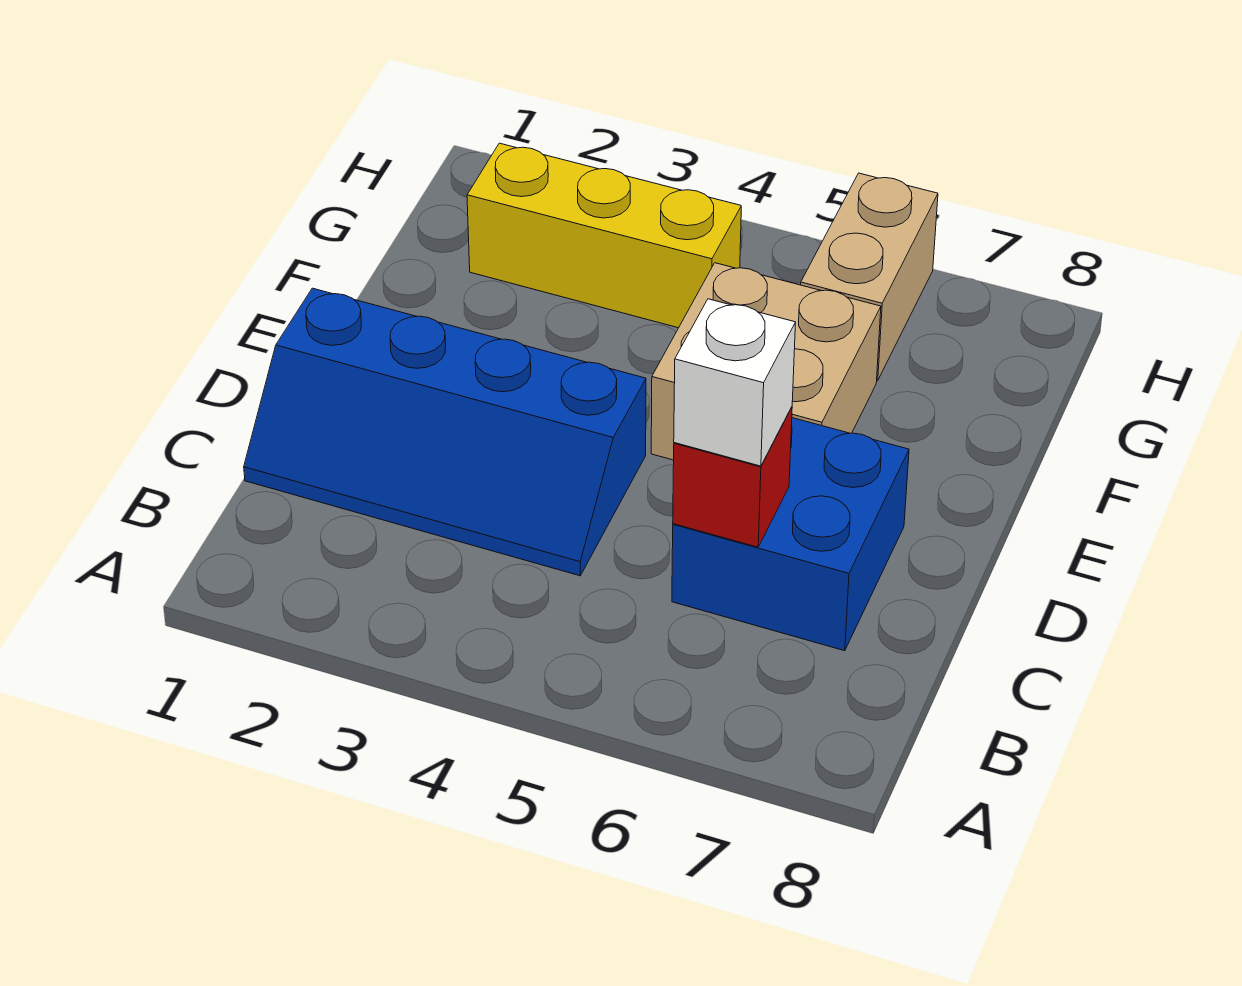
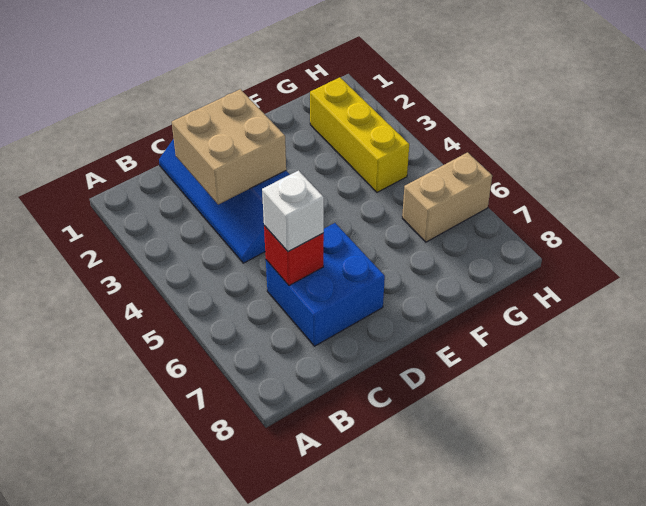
tan brick E5:F6 level 1 -> tan brick C2:D3 level 2

